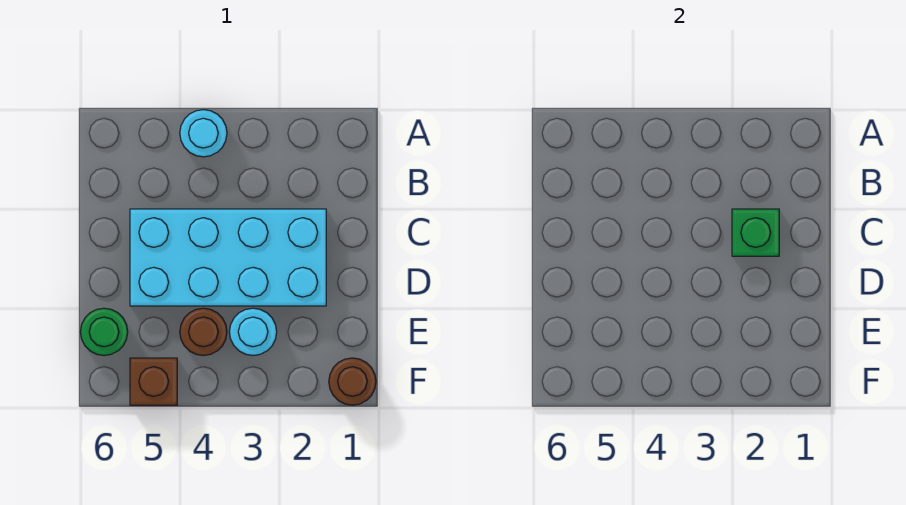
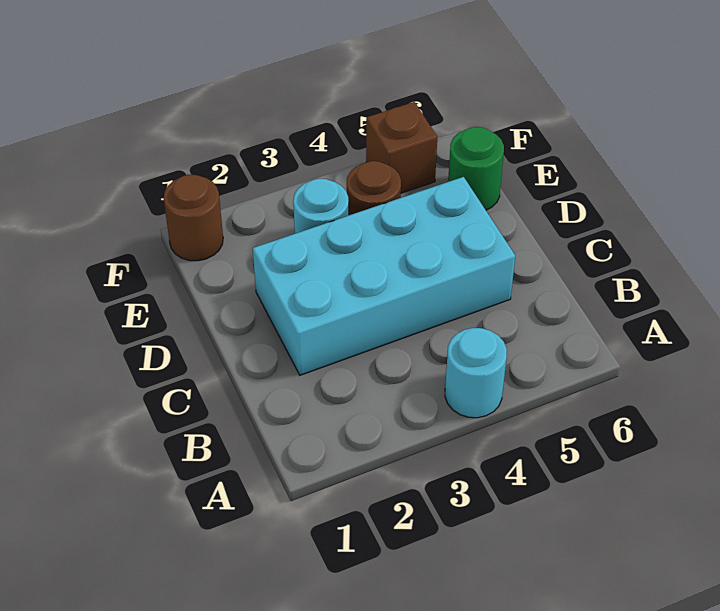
green brick C2 level 2 -> none

